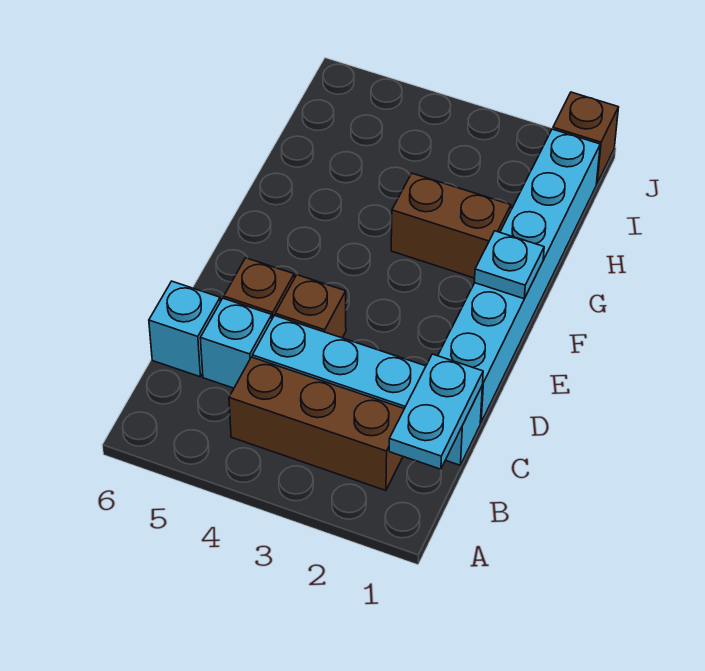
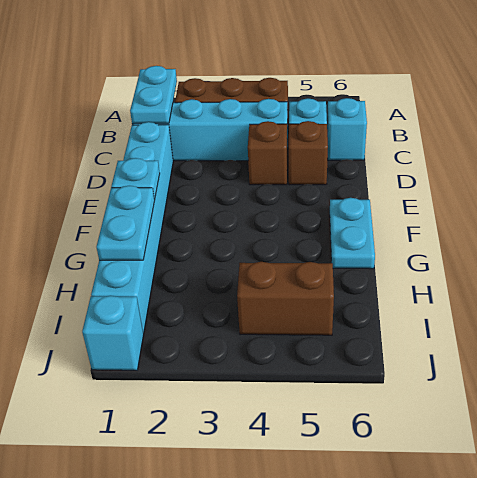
none -> cyan plate F6:G6 level 1
none -> cyan plate G1:H1 level 2
brown brick G2:G3 level 1 -> brown brick I4:I5 level 1
brown brick J1 level 1 -> cyan brick J1 level 1

